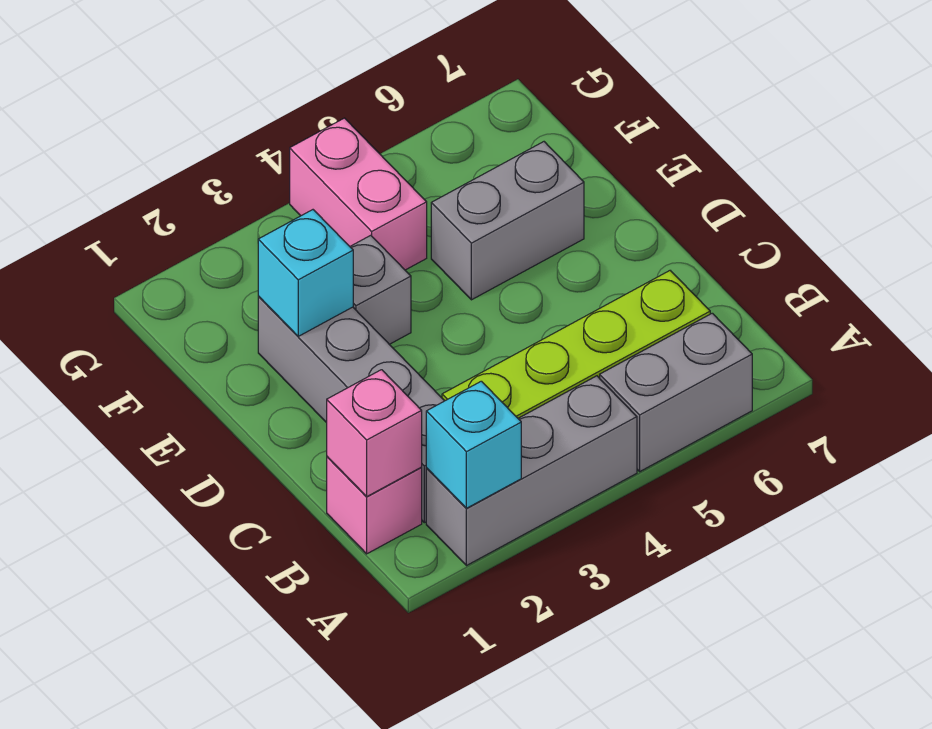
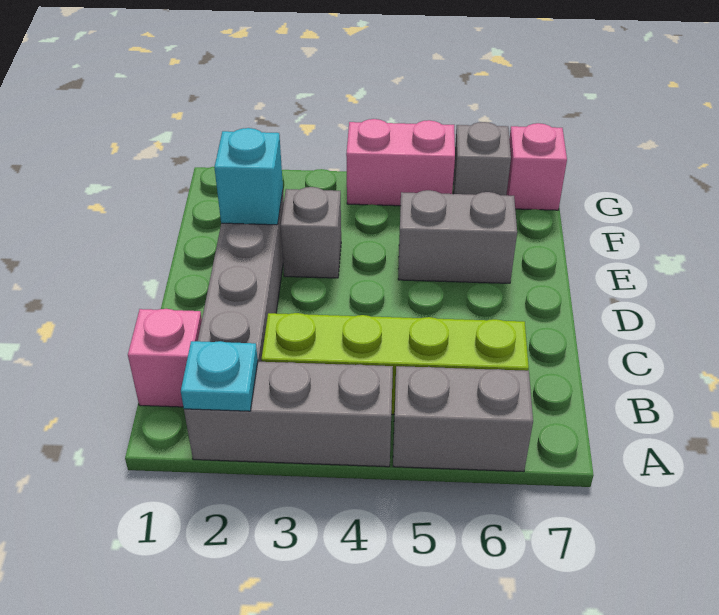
cyan brick A2 level 2 -> cyan plate A2 level 2
pink brick B1 level 2 -> pink brick G7 level 1
pink brick F4:G4 level 1 -> pink brick G4:G5 level 1
none -> grey brick G6 level 1

